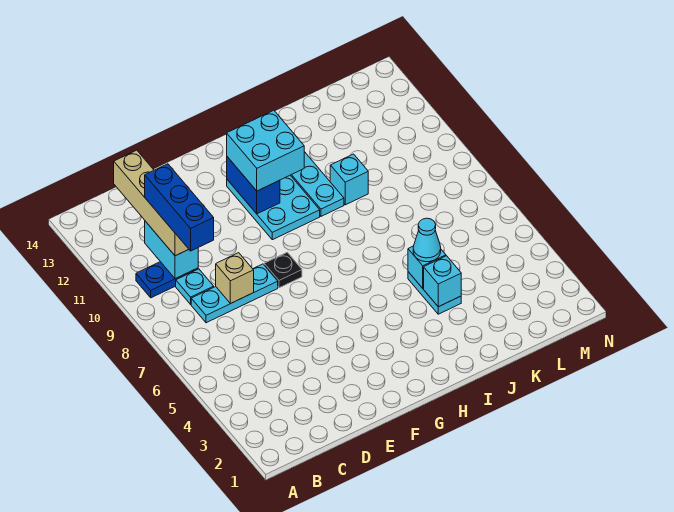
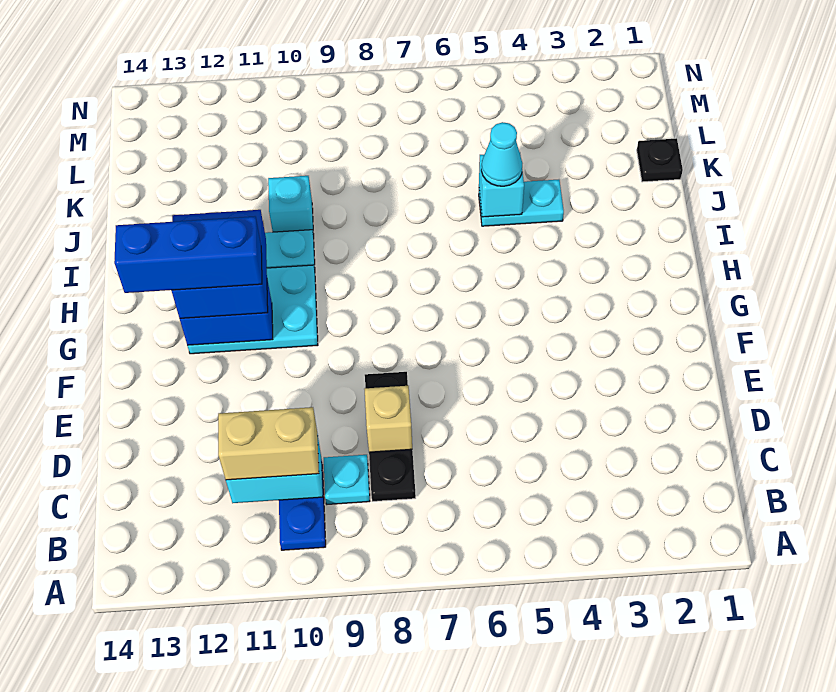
cyan plate C8:E8 level 1 -> black plate C8:E8 level 1
blue brick C9:C11 level 4 -> blue brick G11:G13 level 4
tan brick C10:C13 level 3 -> tan brick C10:C11 level 3
black plate F8 level 1 -> black plate K1 level 1
cyan brick G11:H12 level 3 -> blue brick G11:H12 level 3
cyan brick J4 level 2 -> none

